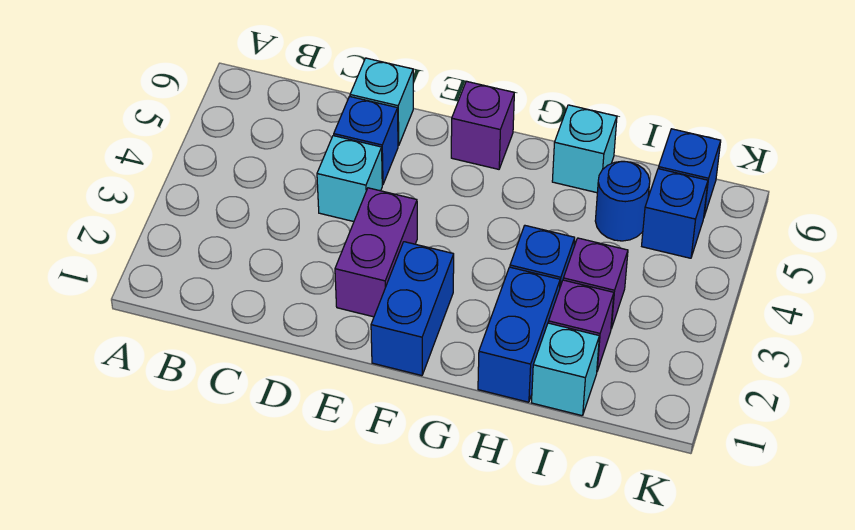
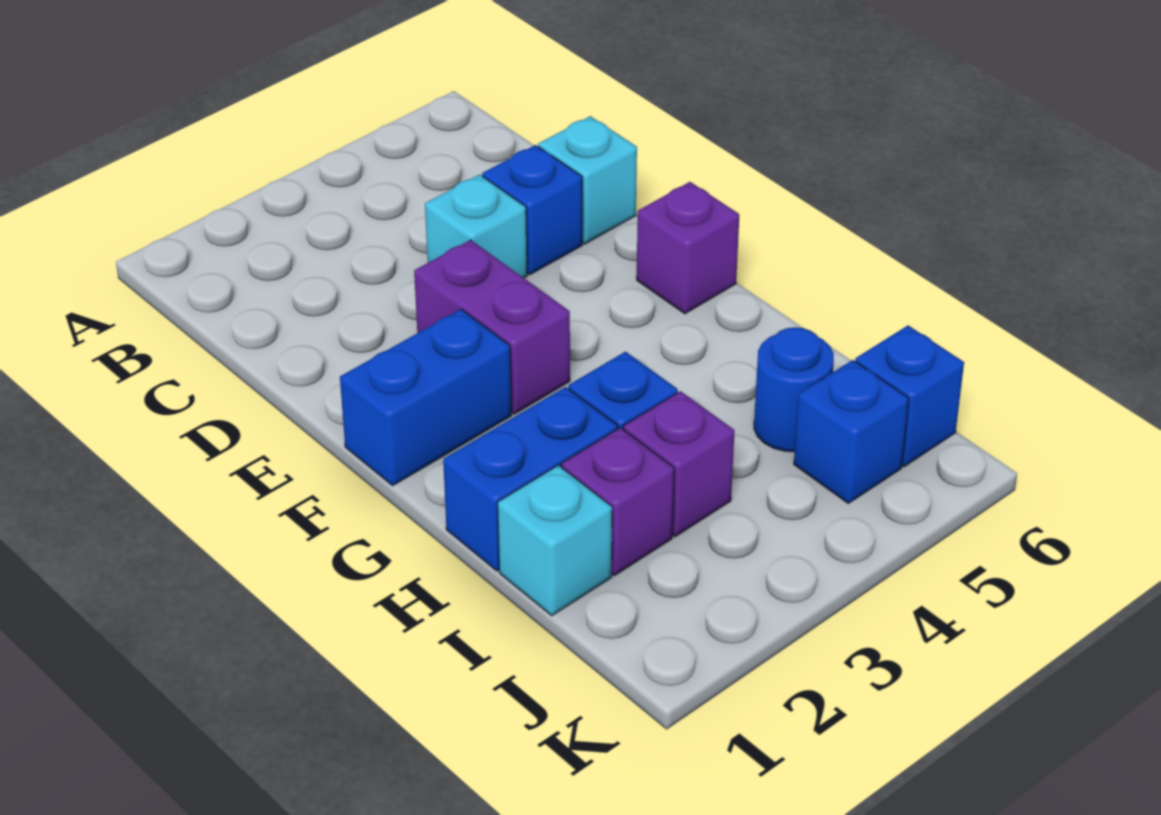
purple brick E2:E3 level 1 -> purple brick E3:F3 level 1
cyan brick H6 level 1 -> none

